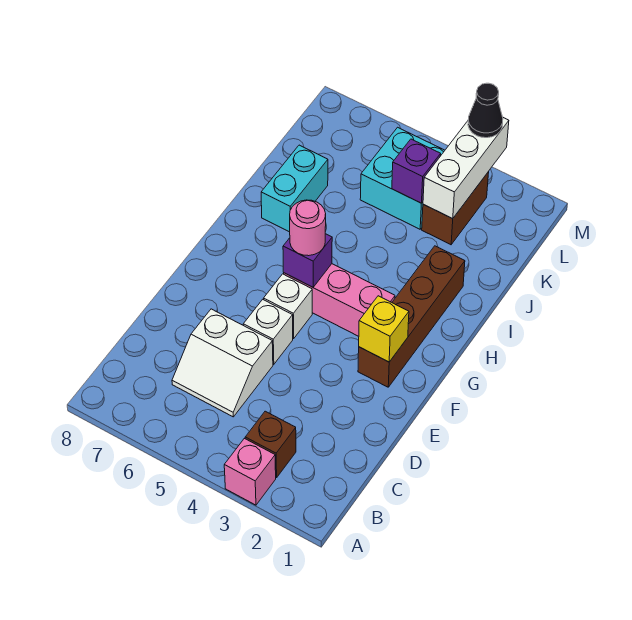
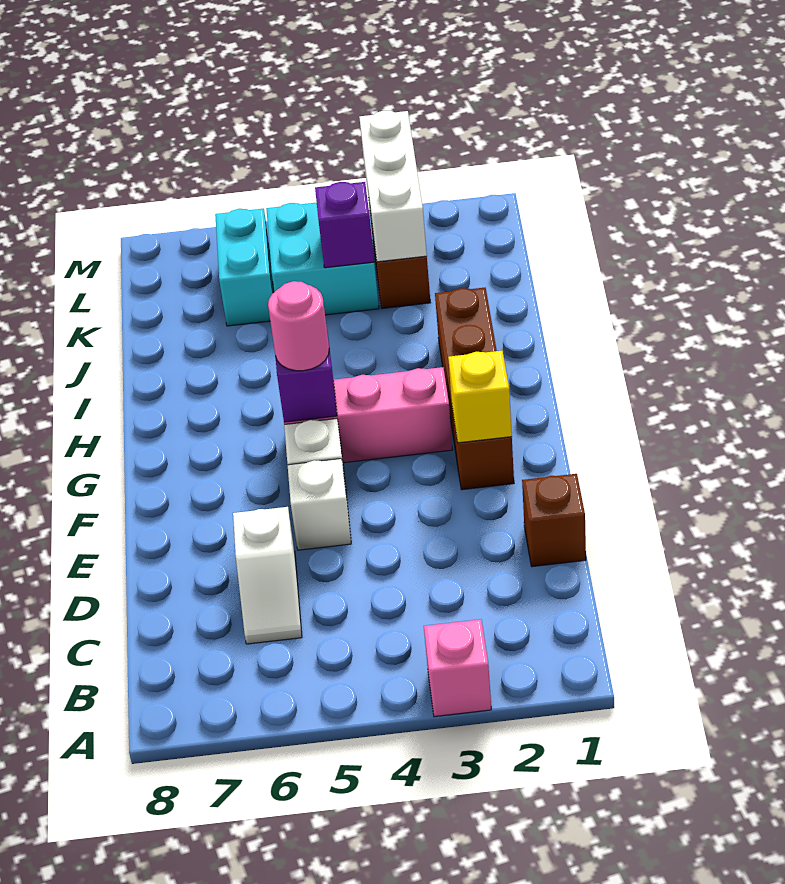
brown brick B3 level 1 -> brown brick D1 level 1
white slope C5:D6 level 1 top D -> white slope C6:D6 level 1 top D
cyan brick I7:J7 level 1 -> cyan brick K6:L6 level 1
black cone M3 level 3 -> none

